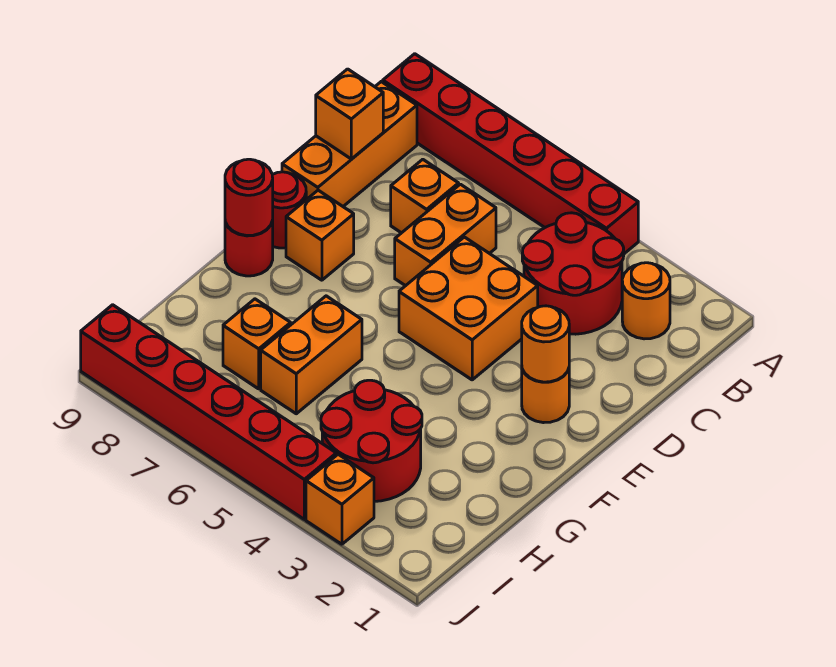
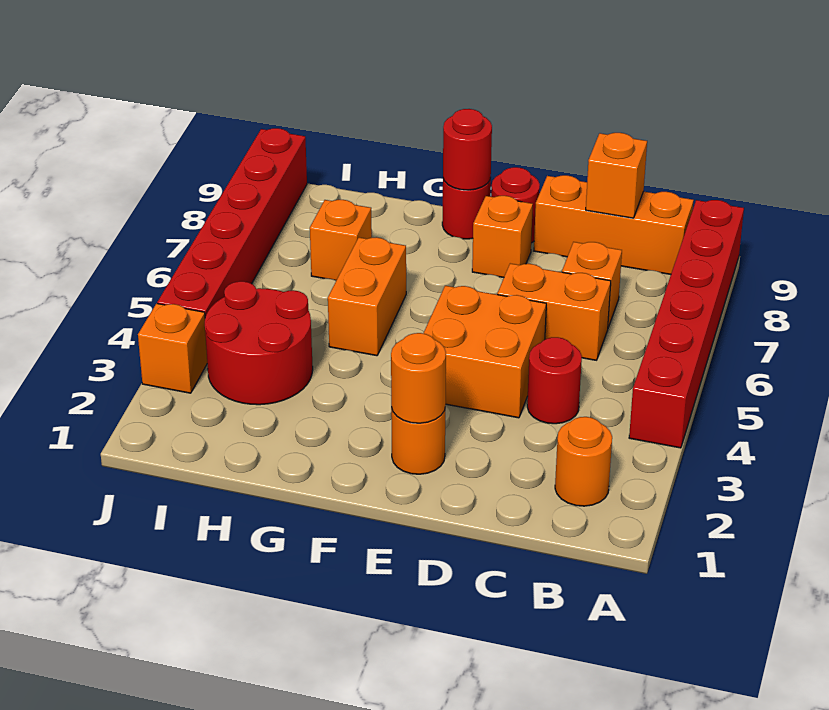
red round brick B3:C4 level 1 -> red round brick C4 level 1
orange brick G6:H6 level 1 -> orange brick G5:G6 level 1

